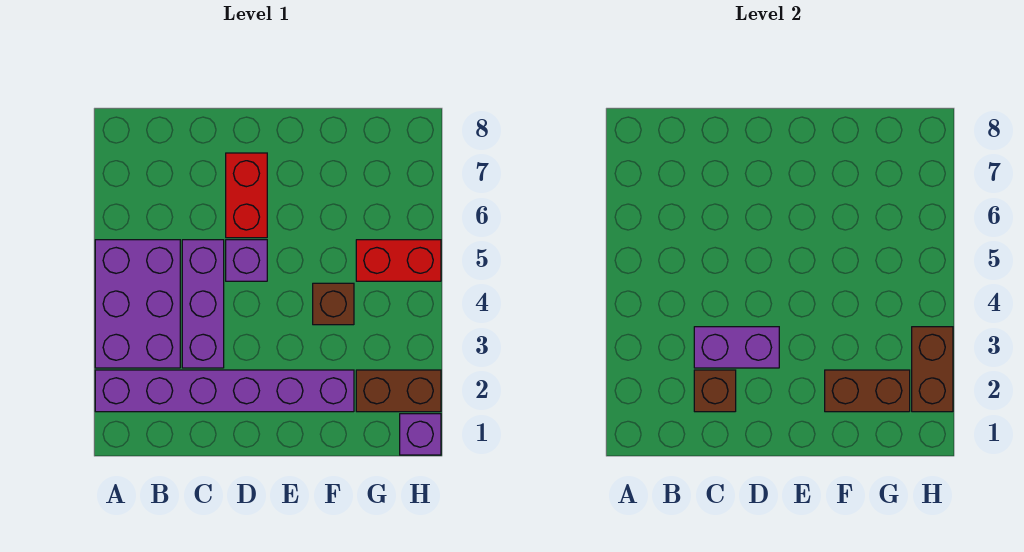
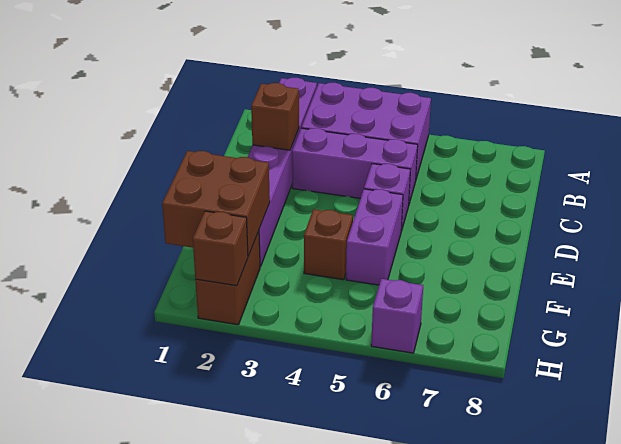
purple brick C3:D3 level 2 -> purple brick E5:F5 level 1
red brick D6:D7 level 1 -> none
brown brick F2:G2 level 2 -> brown brick F1:G2 level 2
red brick G5:H5 level 1 -> none
purple brick H1 level 1 -> purple brick H6 level 1
brown brick H2:H3 level 2 -> brown brick H2 level 2

